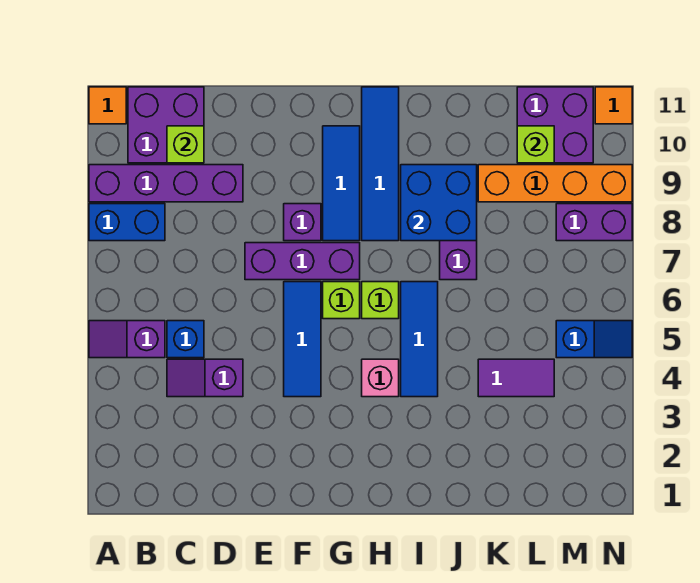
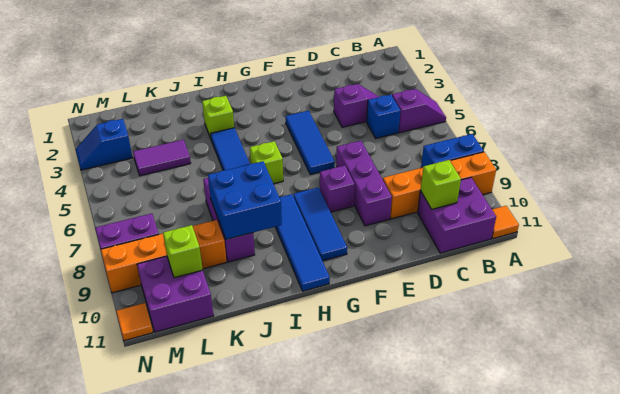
purple brick A9:D9 level 1 -> orange brick A9:D9 level 1
purple brick E7:G7 level 1 -> purple brick E7:E9 level 1
lime brick G6 level 1 -> lime brick I3 level 1
pink brick H4 level 1 -> none
blue slope M5:N5 level 1 top M -> blue slope M3:N3 level 1 top M

